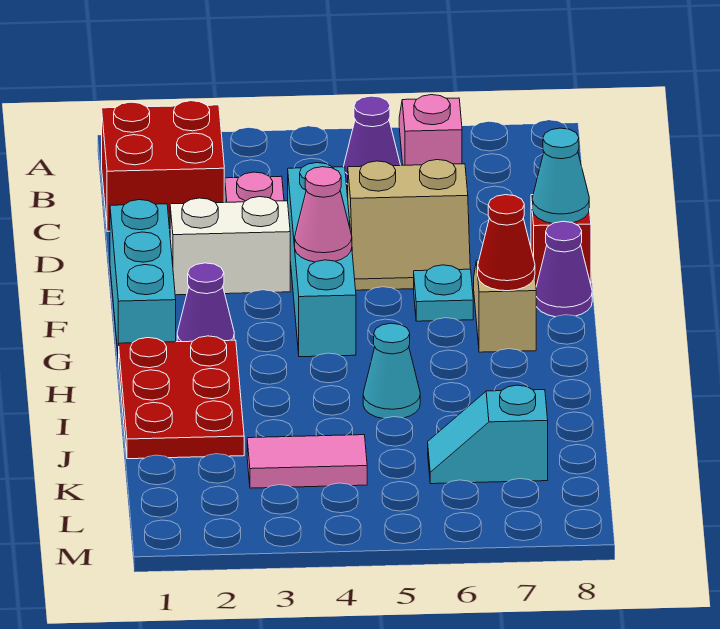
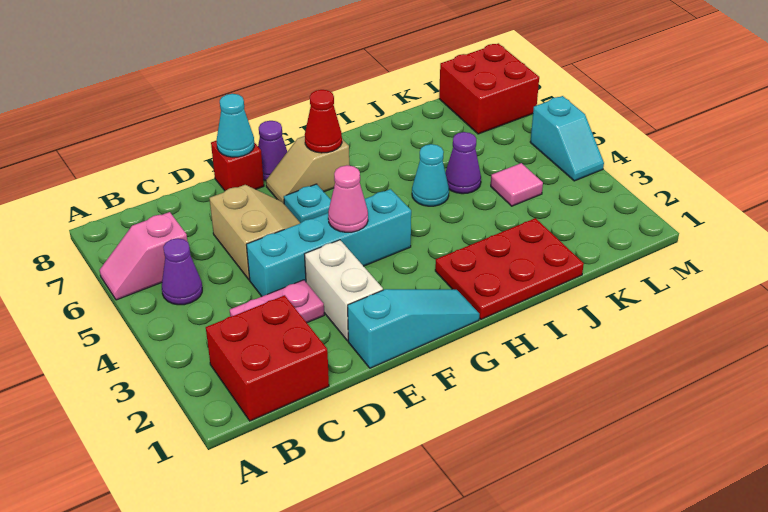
cyan brick E1:G1 level 1 -> cyan slope E1:G1 level 1 top E
purple cone G2 level 1 -> purple cone J5 level 1
pink tile K3:K4 level 1 -> pink tile K4 level 1
cyan slope K6:K7 level 1 top 7 -> cyan slope M4:M5 level 1 top 5
none -> red brick L7:M8 level 1

